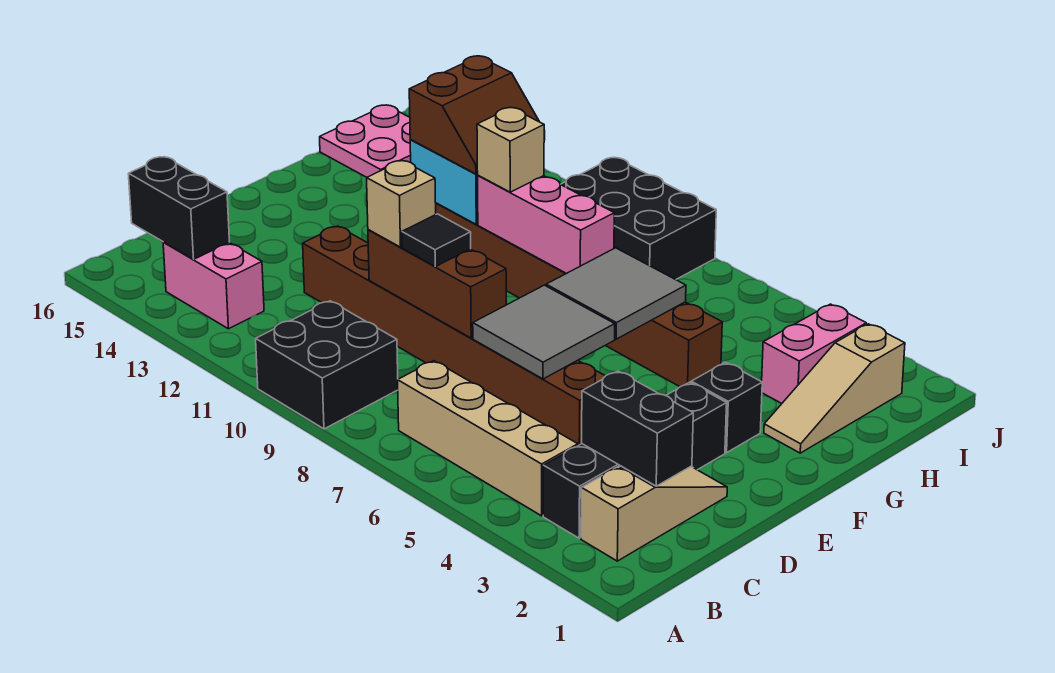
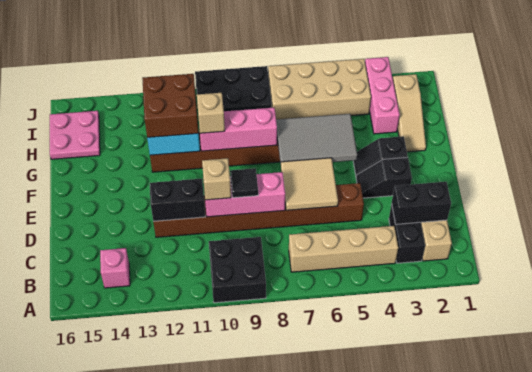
pink brick B13:B14 level 1 -> pink brick B14 level 1
black brick B14:B15 level 2 -> black brick D11:D12 level 2
grey tile D6:E7 level 2 -> tan tile D6:E7 level 2
brown brick D8:D10 level 2 -> pink brick D8:D10 level 2
grey tile F6:G7 level 2 -> grey tile F5:G7 level 2
brown slope G11:H12 level 3 top 12 -> brown brick G11:H12 level 3
pink brick H3:I3 level 1 -> pink brick H3:J3 level 1
none -> tan brick I4:J7 level 1

